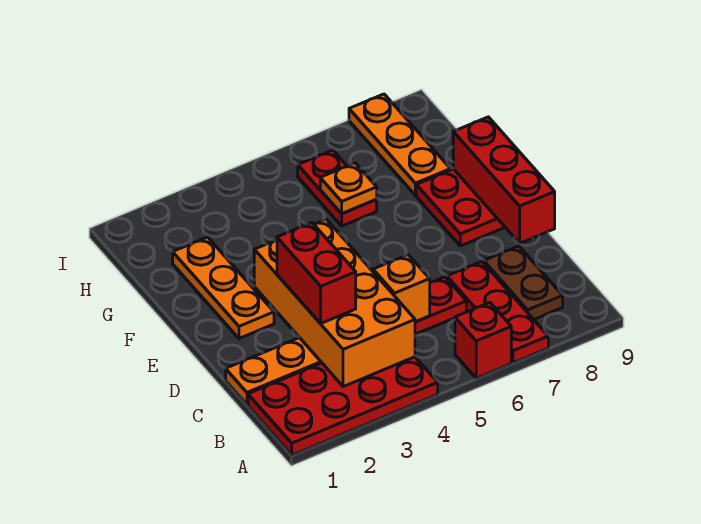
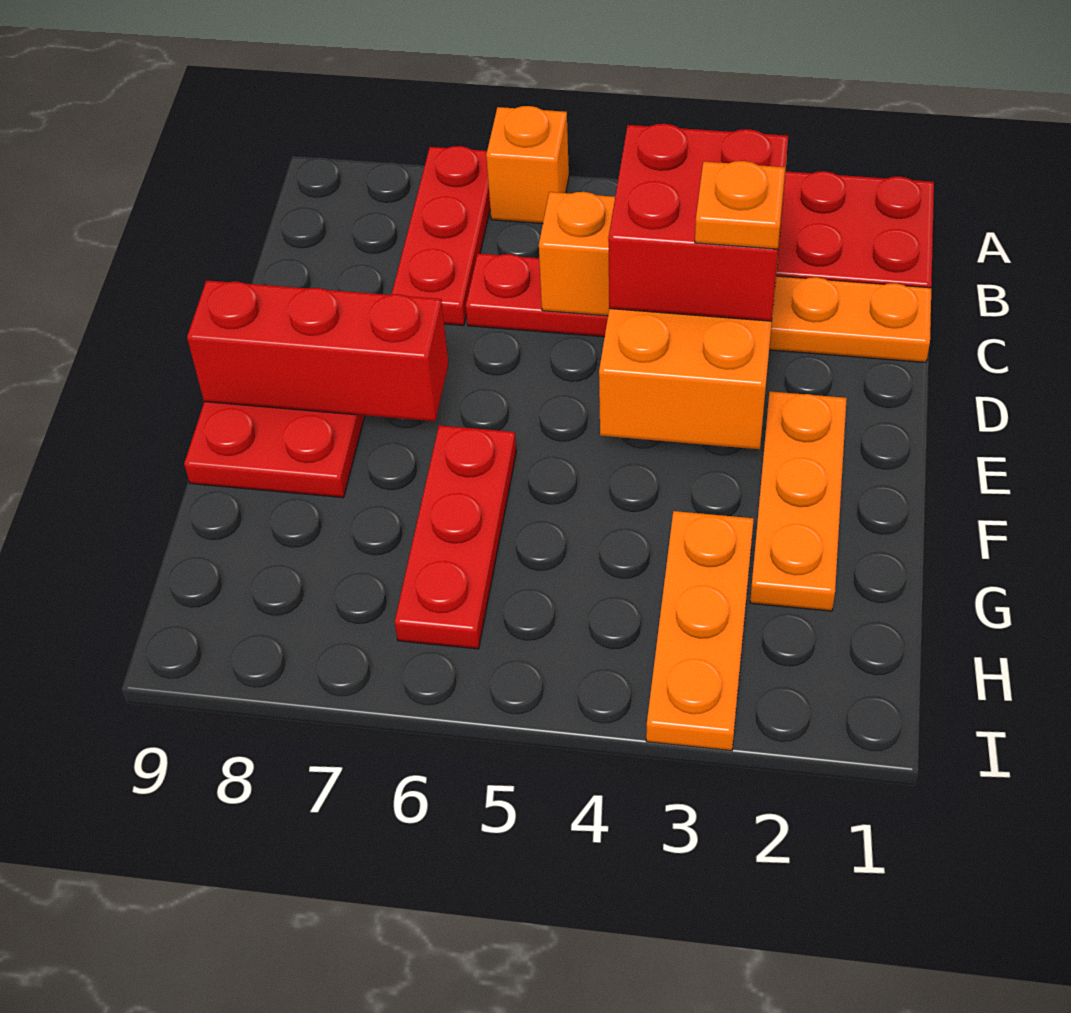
red brick A6 level 1 -> orange brick A6 level 1
brown plate B8:C8 level 1 -> none
red brick C3:D3 level 3 -> red brick C3:D4 level 3
red brick D9:F9 level 2 -> red brick E7:E9 level 2
red plate G6:H6 level 1 -> red plate F6:H6 level 1
orange plate G6 level 2 -> orange plate D3 level 4
orange plate G8:I8 level 1 -> orange plate G3:I3 level 1

